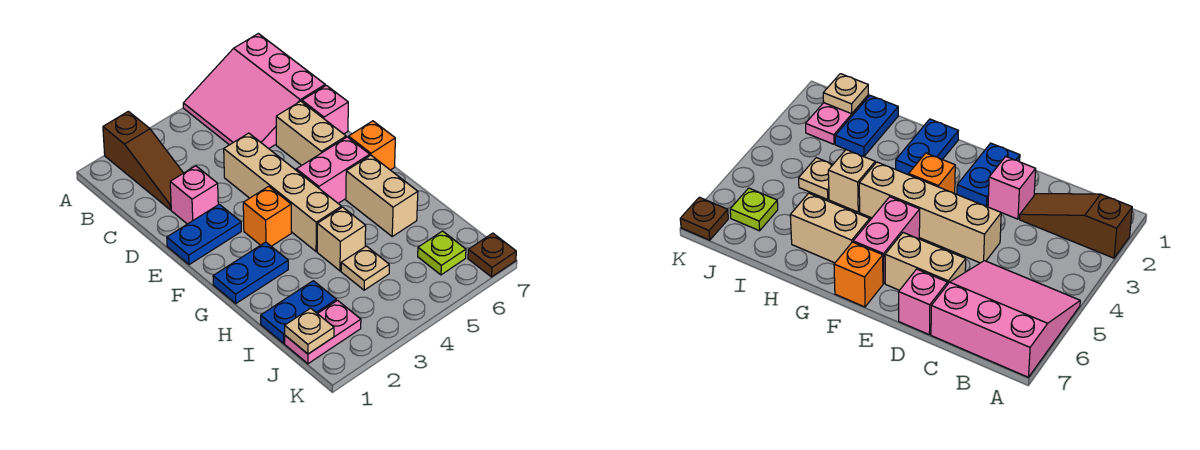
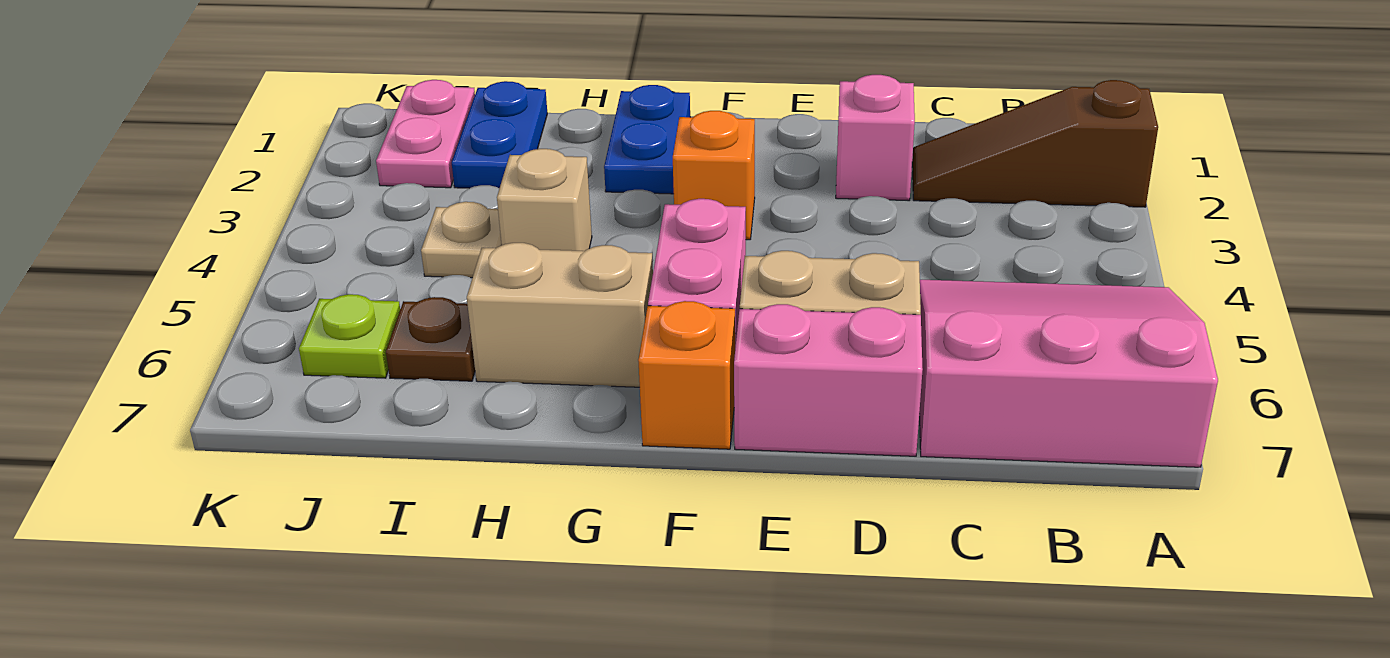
tan brick D4:G4 level 1 -> none
pink brick D7 level 1 -> pink brick D7:E7 level 1
blue plate E1:E2 level 1 -> none
tan plate J1 level 2 -> none
brown plate K7 level 1 -> brown plate I6 level 1

